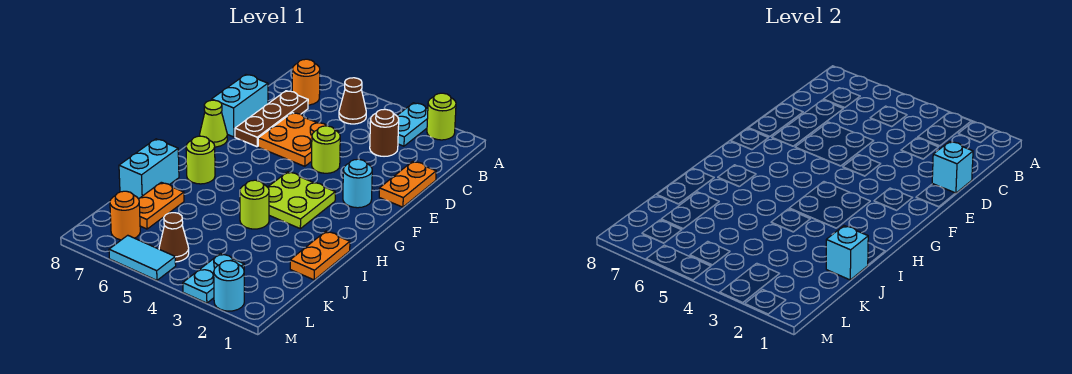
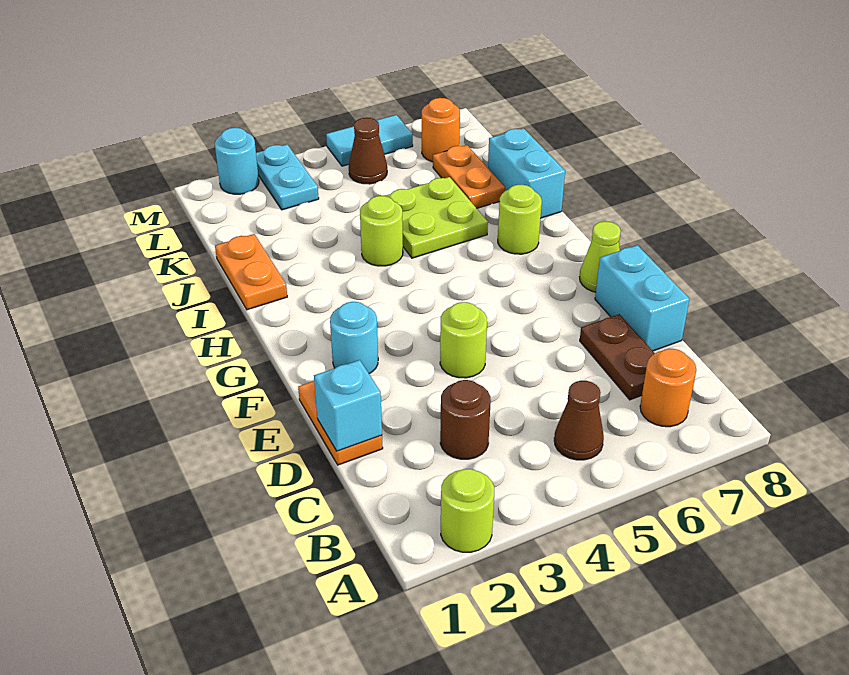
cyan plate A3:B3 level 1 -> none
brown plate C7:E7 level 1 -> brown plate C7:D7 level 1
orange plate D5:E6 level 1 -> none
lime plate G3:H4 level 1 -> lime plate I5:J6 level 1
cyan brick J1 level 2 -> none

